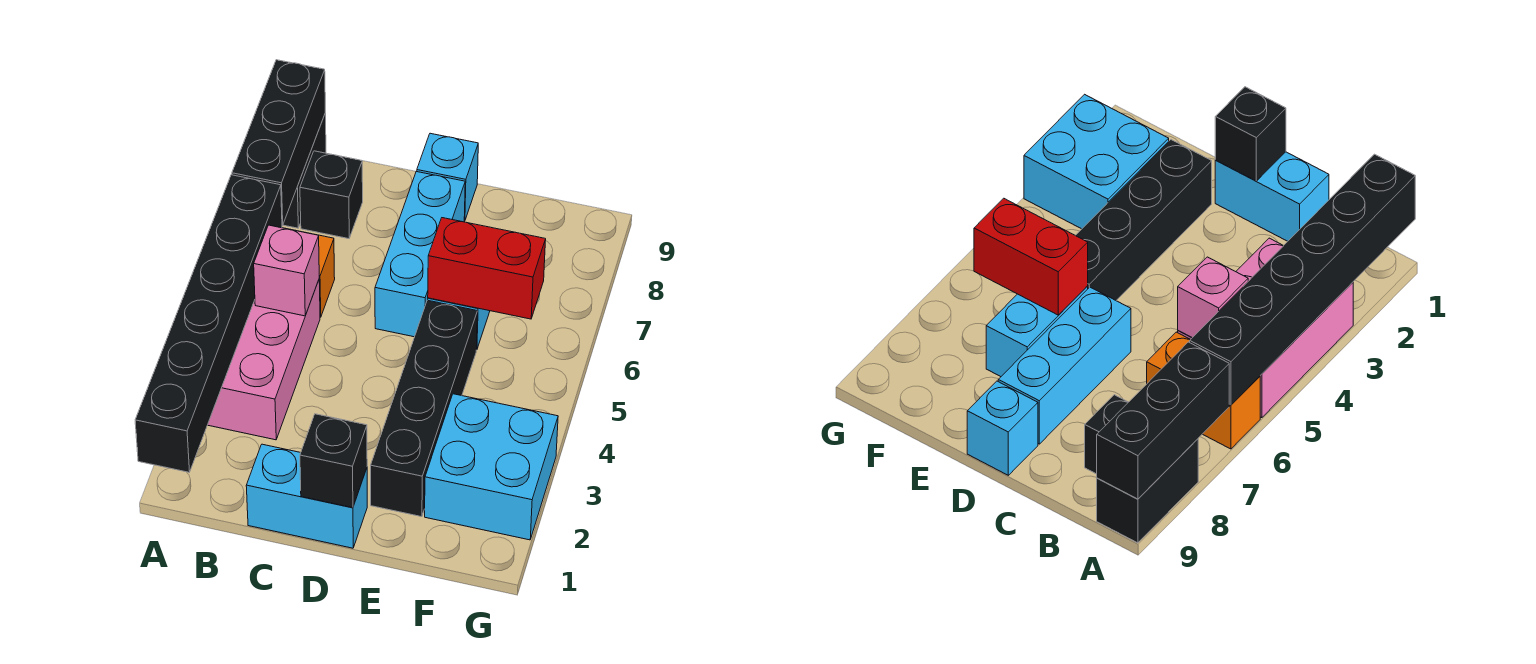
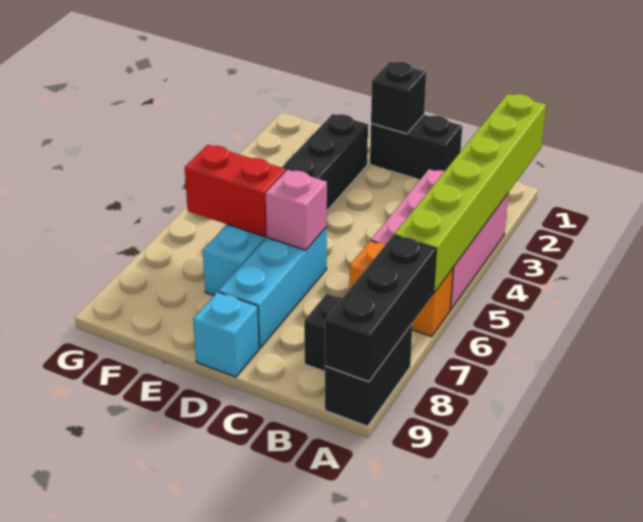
black brick A1:A6 level 2 -> lime brick A1:A6 level 2
pink brick B5 level 2 -> pink brick D6 level 2
cyan brick C1:D1 level 1 -> black brick C1:D1 level 1
cyan brick F2:G3 level 1 -> none

